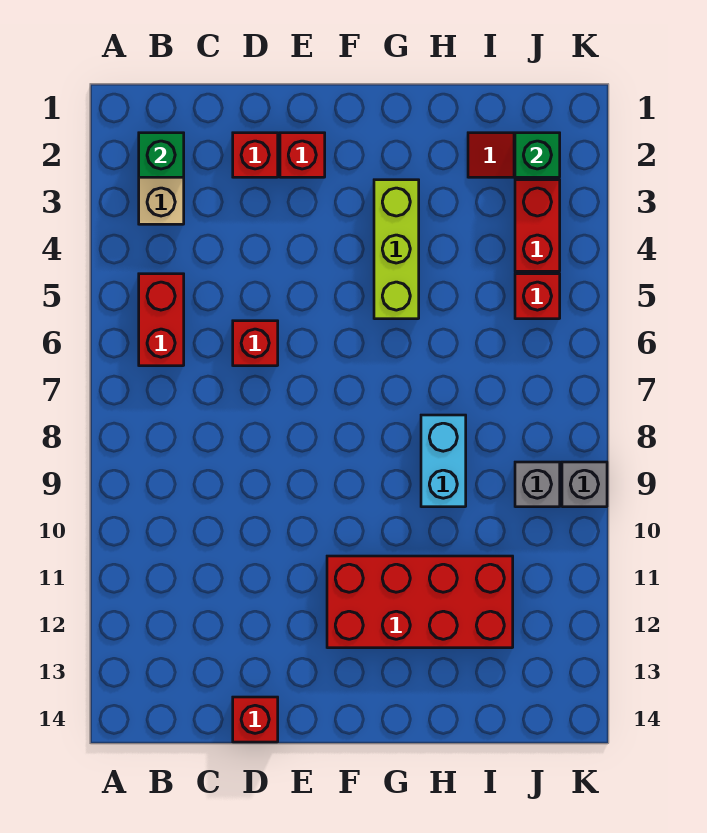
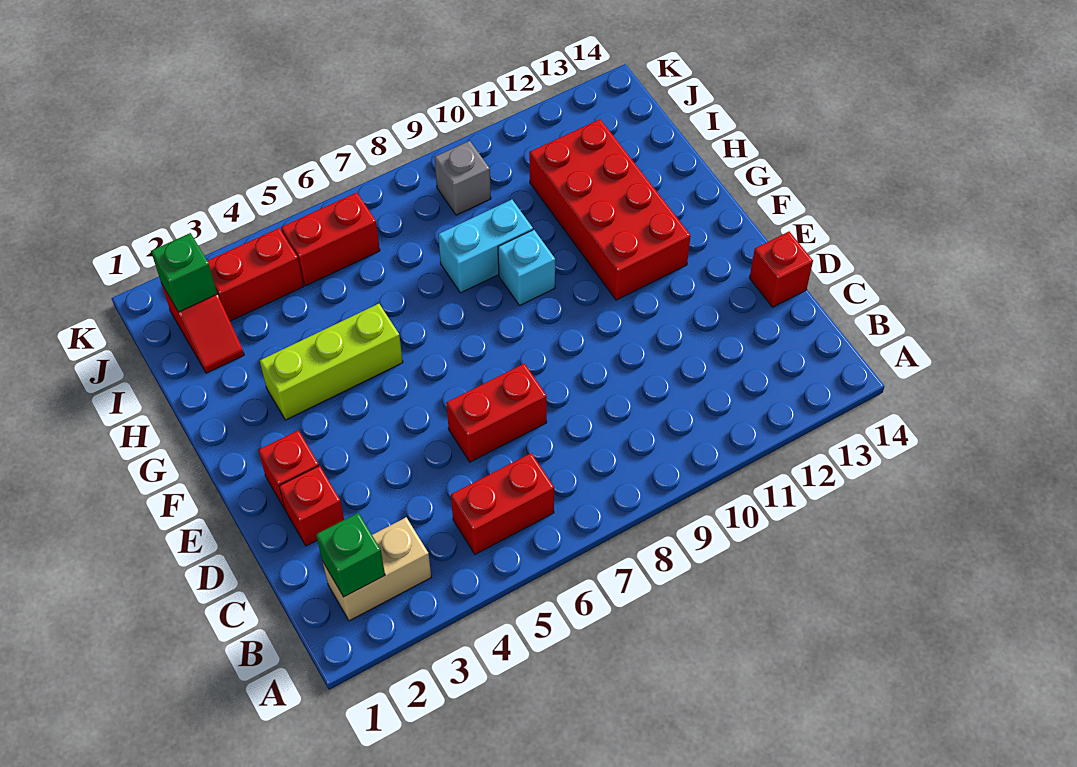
red brick D6 level 1 -> red brick D6:D7 level 1
none -> cyan brick G9 level 1
red brick J5 level 1 -> red brick J5:J6 level 1
grey brick K9 level 1 -> none

